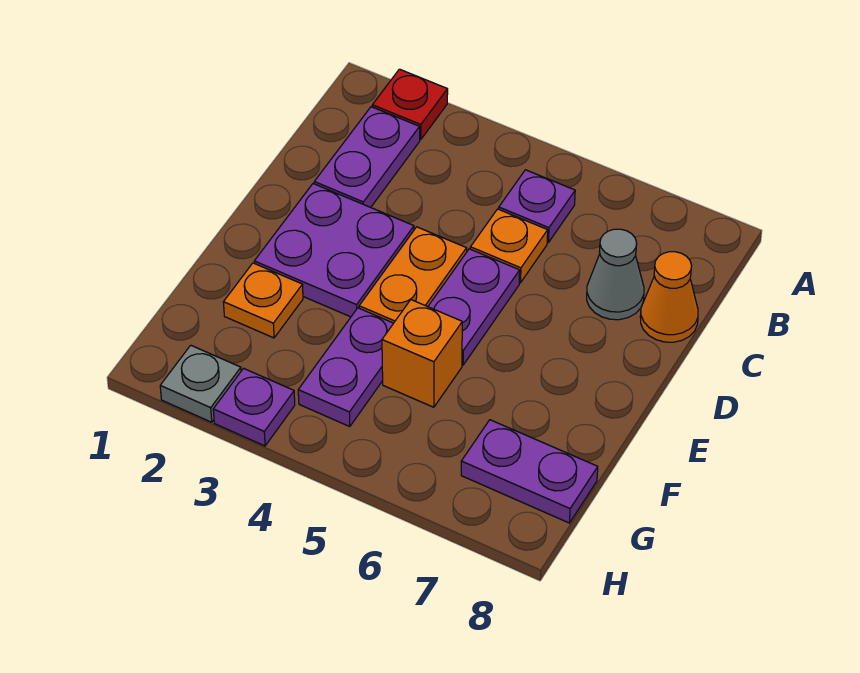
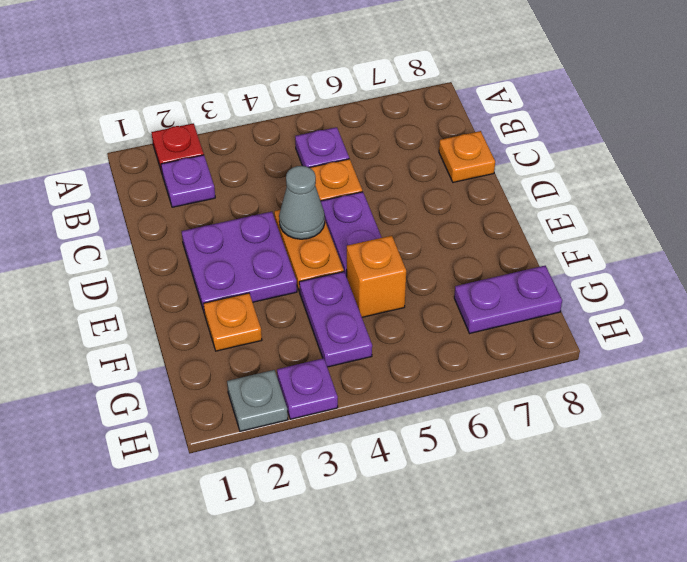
purple plate B2:C2 level 1 -> purple plate B2 level 1
grey cone C7 level 1 -> grey cone D4 level 2
orange cone C8 level 1 -> orange plate C8 level 1

